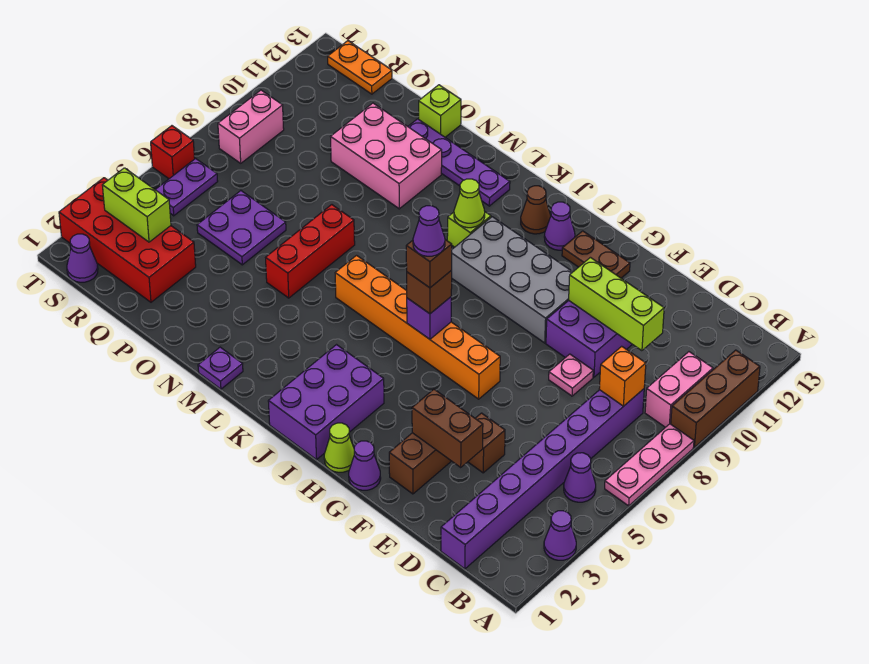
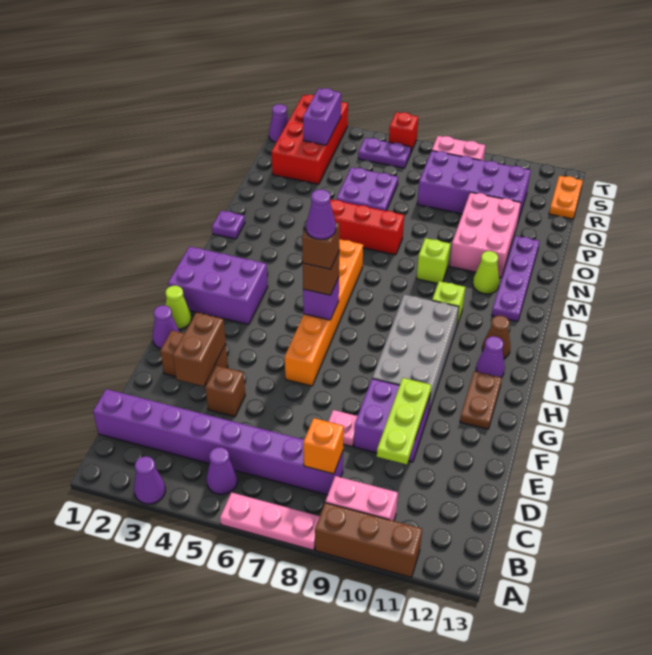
lime brick D10:F10 level 2 -> lime plate D10:F10 level 2
lime cone K10 level 2 -> lime cone M11 level 1
lime brick O13 level 1 -> lime brick M9 level 1
none -> purple brick Q8:R11 level 1
lime brick R3:S3 level 2 -> purple brick R3:S3 level 2

